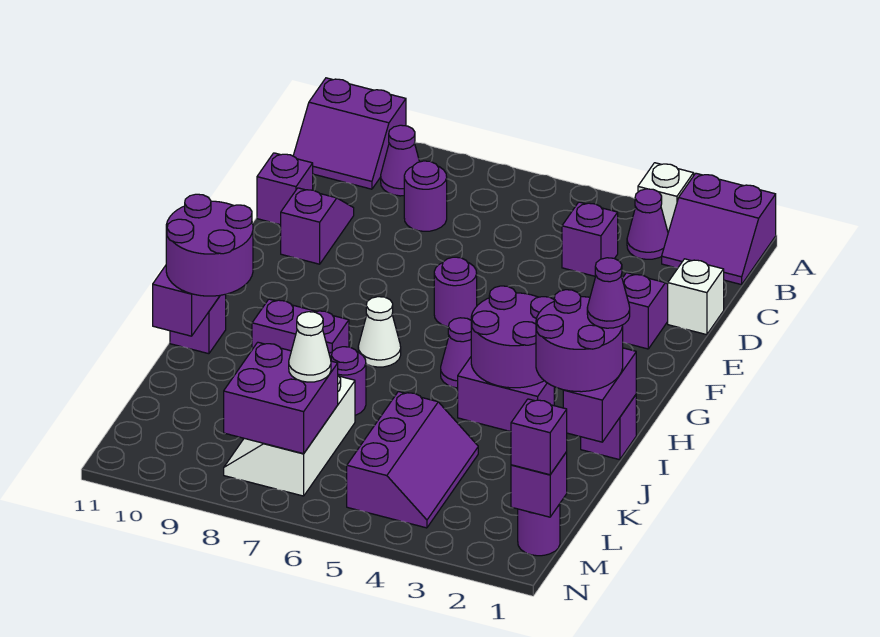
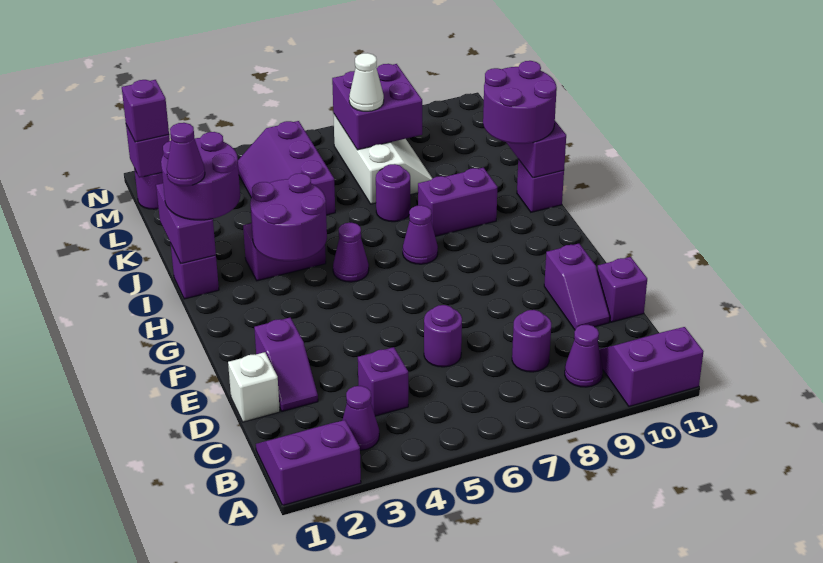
white brick A3 level 1 -> none
purple round brick F6 level 1 -> purple round brick D6 level 1
white cone H7 level 1 -> purple cone H7 level 1

